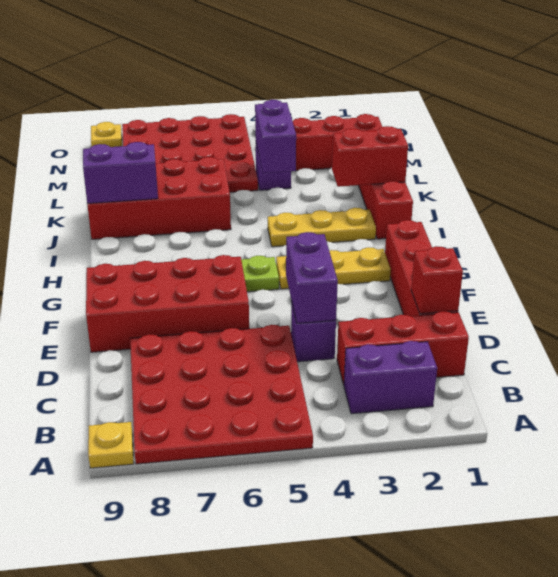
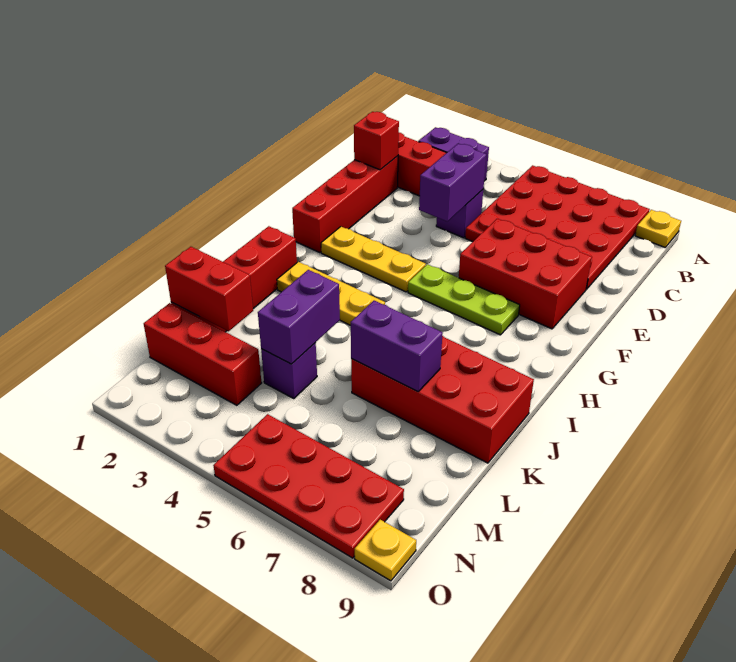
red brick E6:F9 level 1 -> red brick E6:F8 level 1
red brick J1:J2 level 2 -> red brick L1:L2 level 2
purple brick J8:J9 level 2 -> purple brick K6:K7 level 2
red plate L5:O8 level 1 -> red plate N5:O8 level 1

